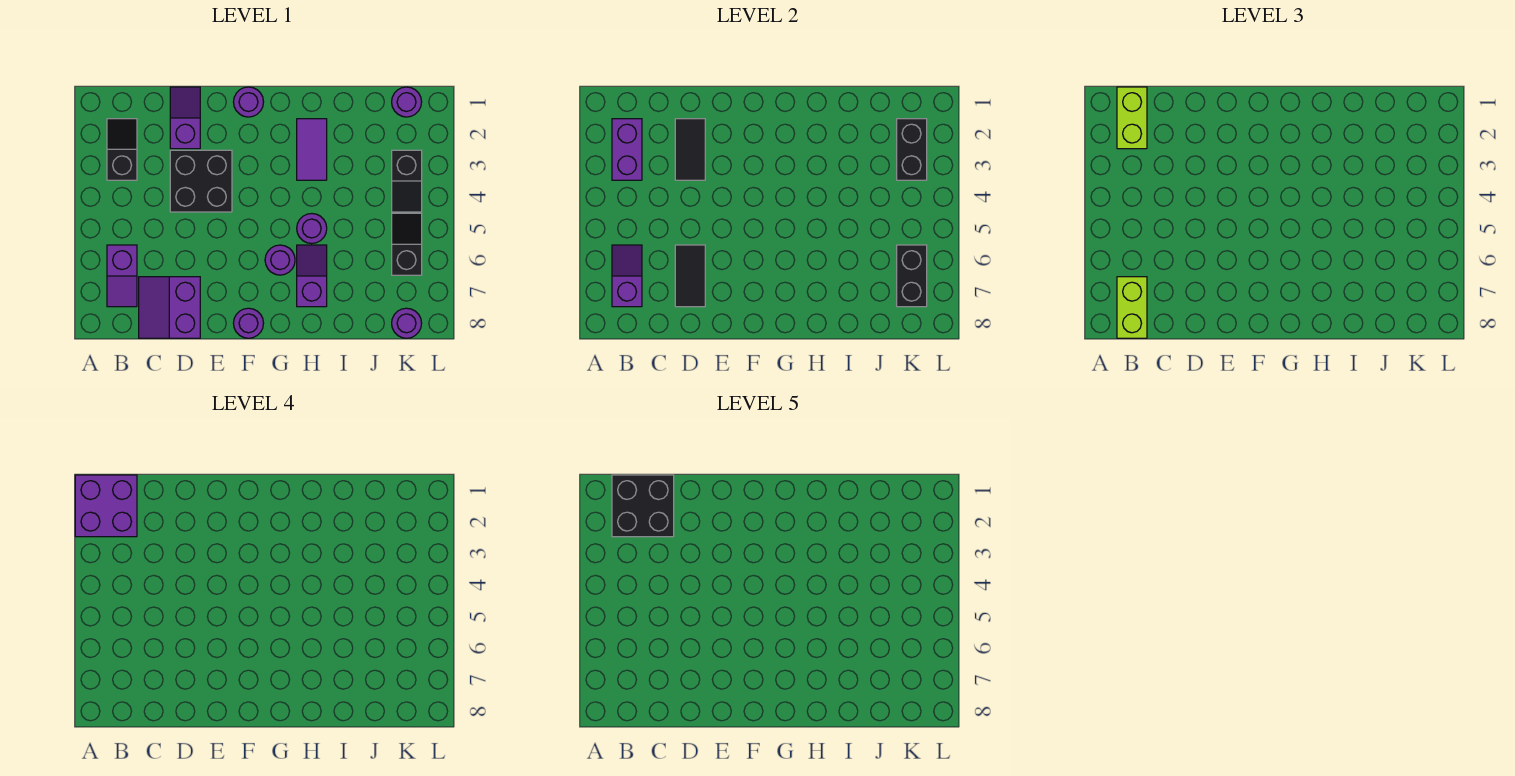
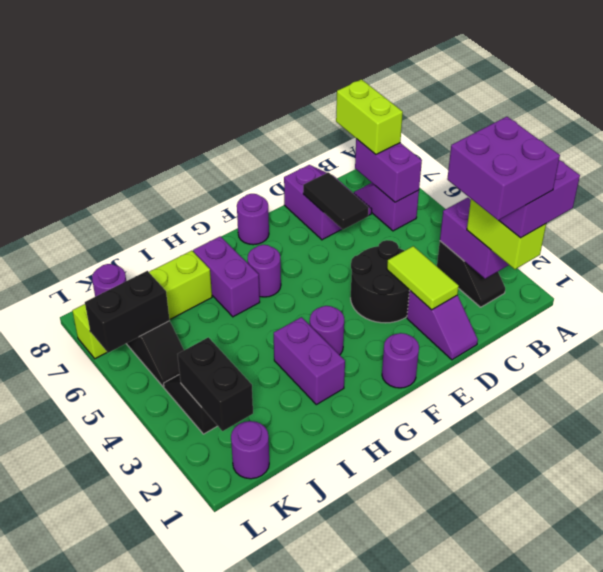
black brick B1:C2 level 5 -> purple brick B1:C2 level 5
purple slope B6:B7 level 2 top 7 -> purple brick B6:B7 level 2
black tile D2:D3 level 2 -> lime tile D2:D3 level 2
black brick D3:E4 level 1 -> black round brick D3:E4 level 1
purple tile H2:H3 level 1 -> purple brick H2:H3 level 1
purple round brick H5 level 1 -> purple round brick G3 level 1
purple slope H6:H7 level 1 top 7 -> purple brick H6:H7 level 1
none -> lime brick I7:L7 level 1
black brick K6:K7 level 2 -> black brick K6:L6 level 2

